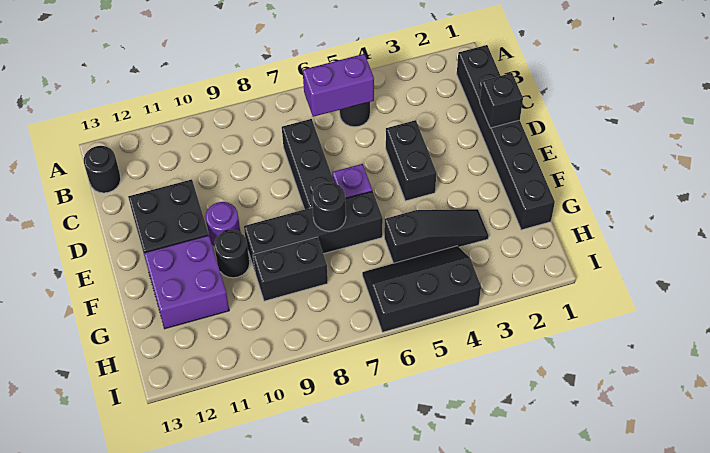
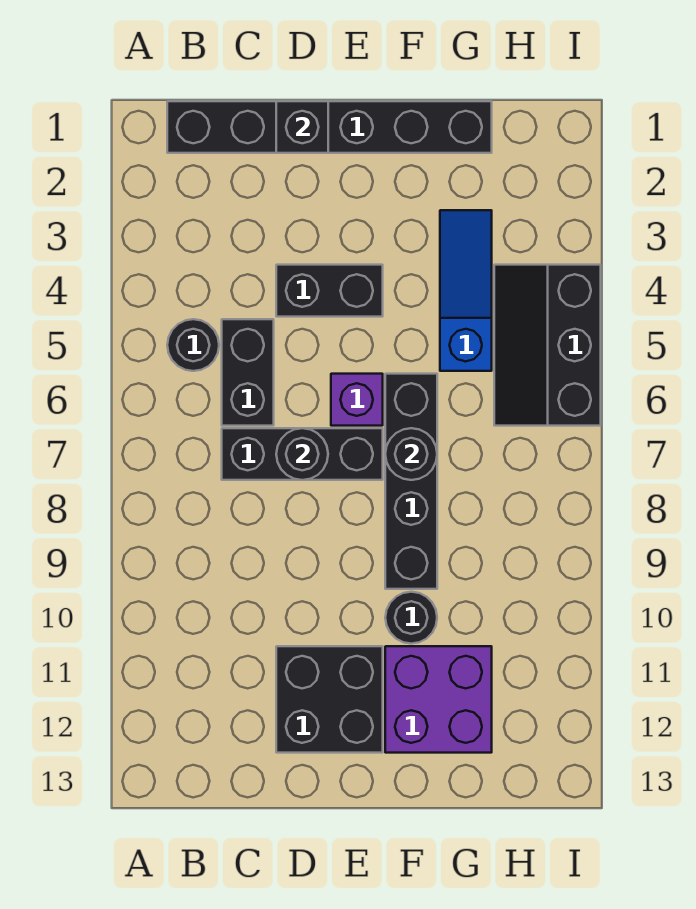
purple brick B5:B6 level 2 -> none
black round brick B13 level 1 -> black round brick D7 level 2
purple round brick E10 level 1 -> none
black slope G3:G5 level 1 top 5 -> blue slope G3:G5 level 1 top 5
black brick G8:G9 level 1 -> black brick C5:C6 level 1

